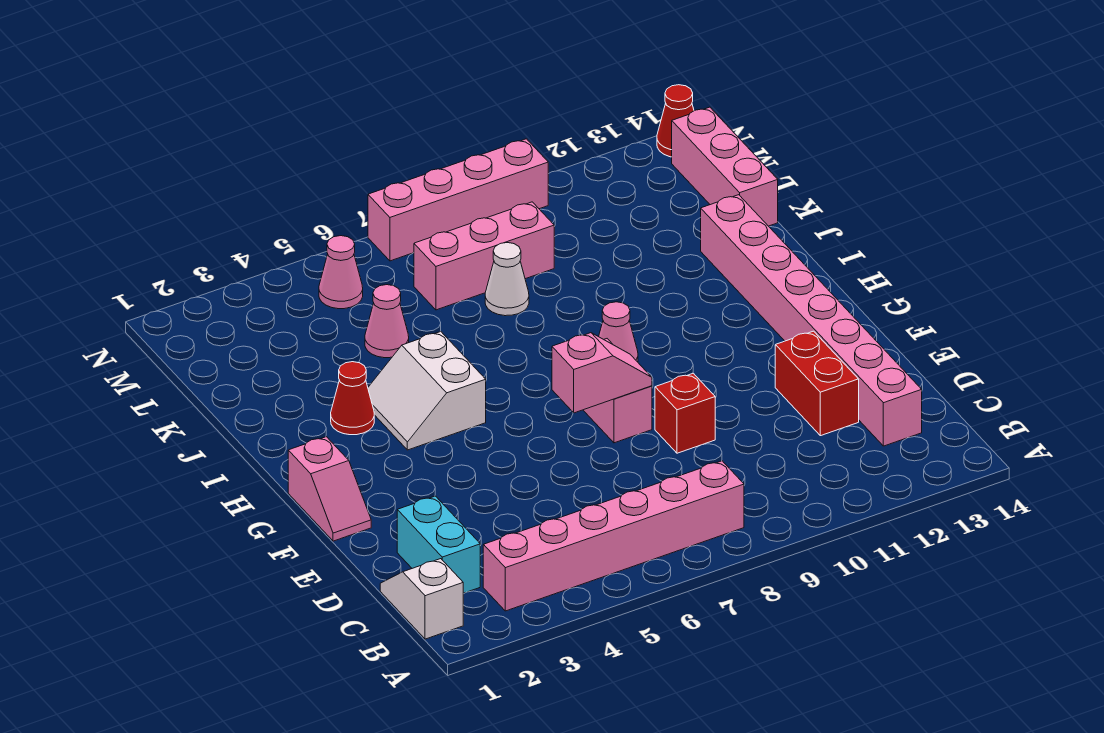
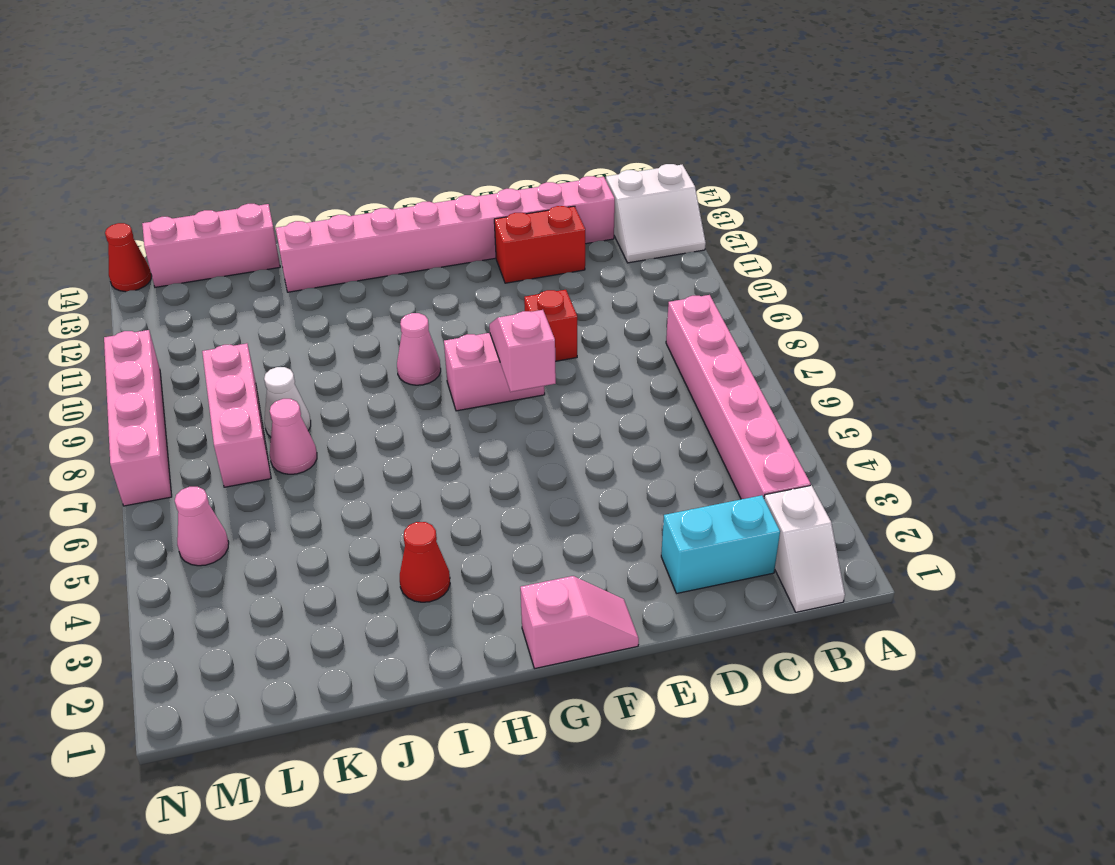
white slope B1:C1 level 1 top B -> white slope B1:B2 level 1 top 2
white slope H4:I5 level 1 top 5 -> white slope A12:B13 level 1 top 13
pink cone K5 level 1 -> pink cone K7 level 1

